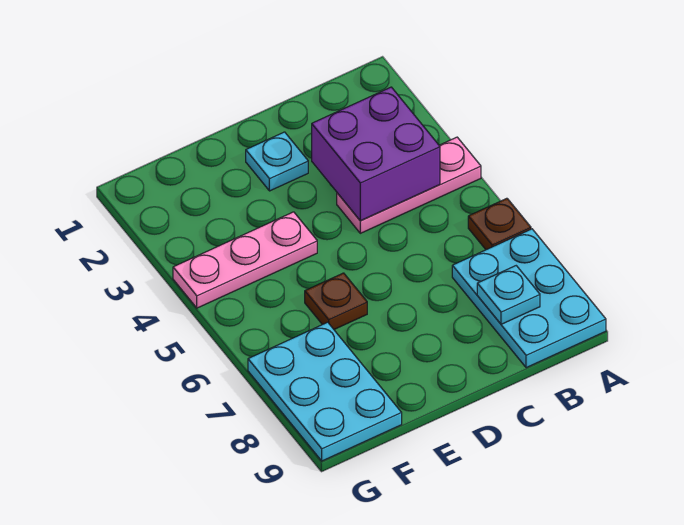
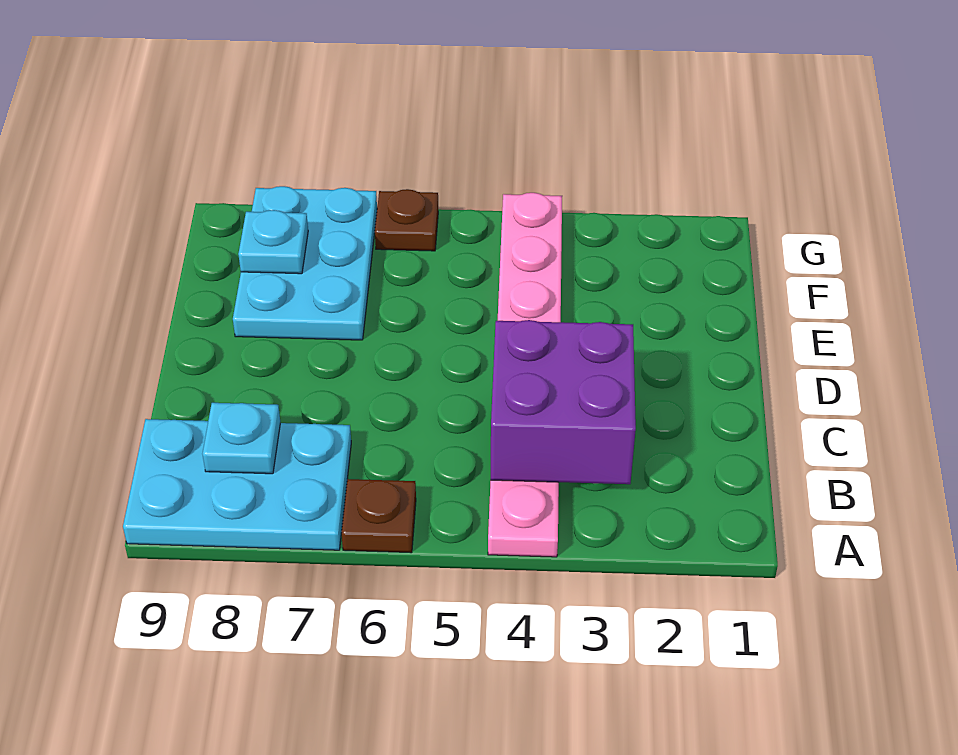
cyan plate D2 level 1 -> cyan plate F8 level 2
brown plate E6 level 1 -> brown plate G6 level 1
cyan plate F7:G9 level 1 -> cyan plate E7:G8 level 1

